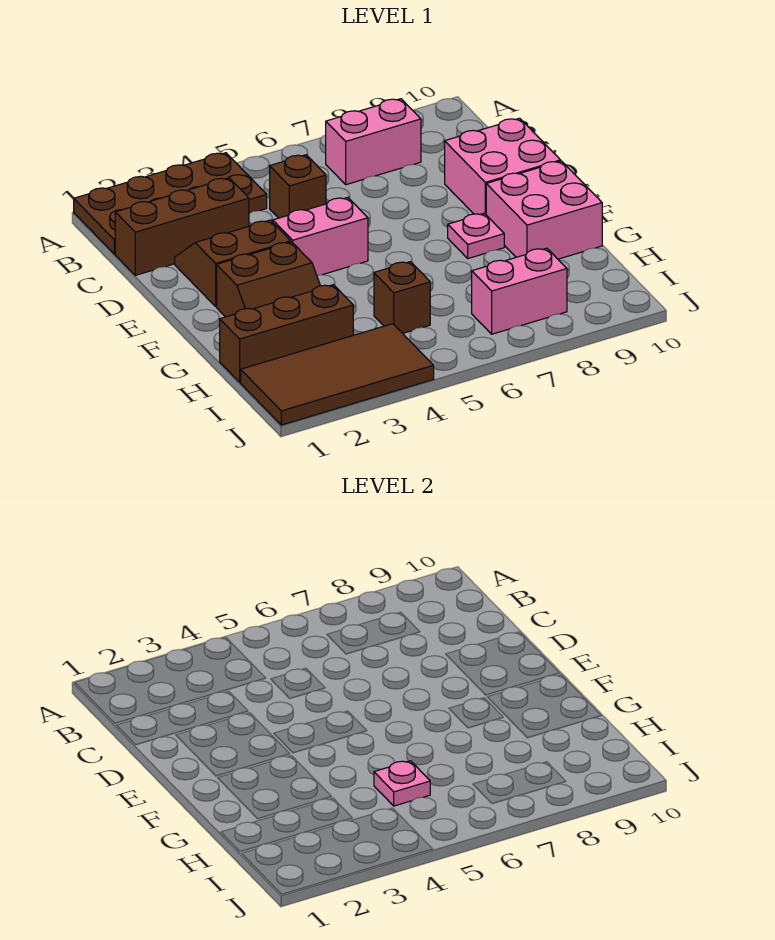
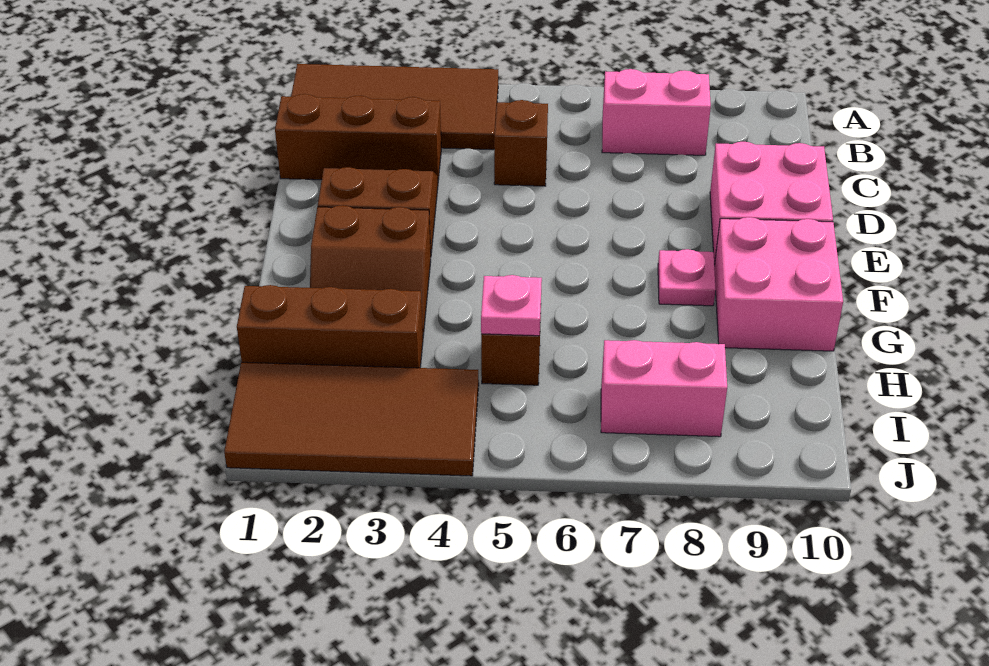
brown plate A1:B4 level 1 -> brown tile A1:B4 level 1
pink brick E4:E5 level 1 -> none

